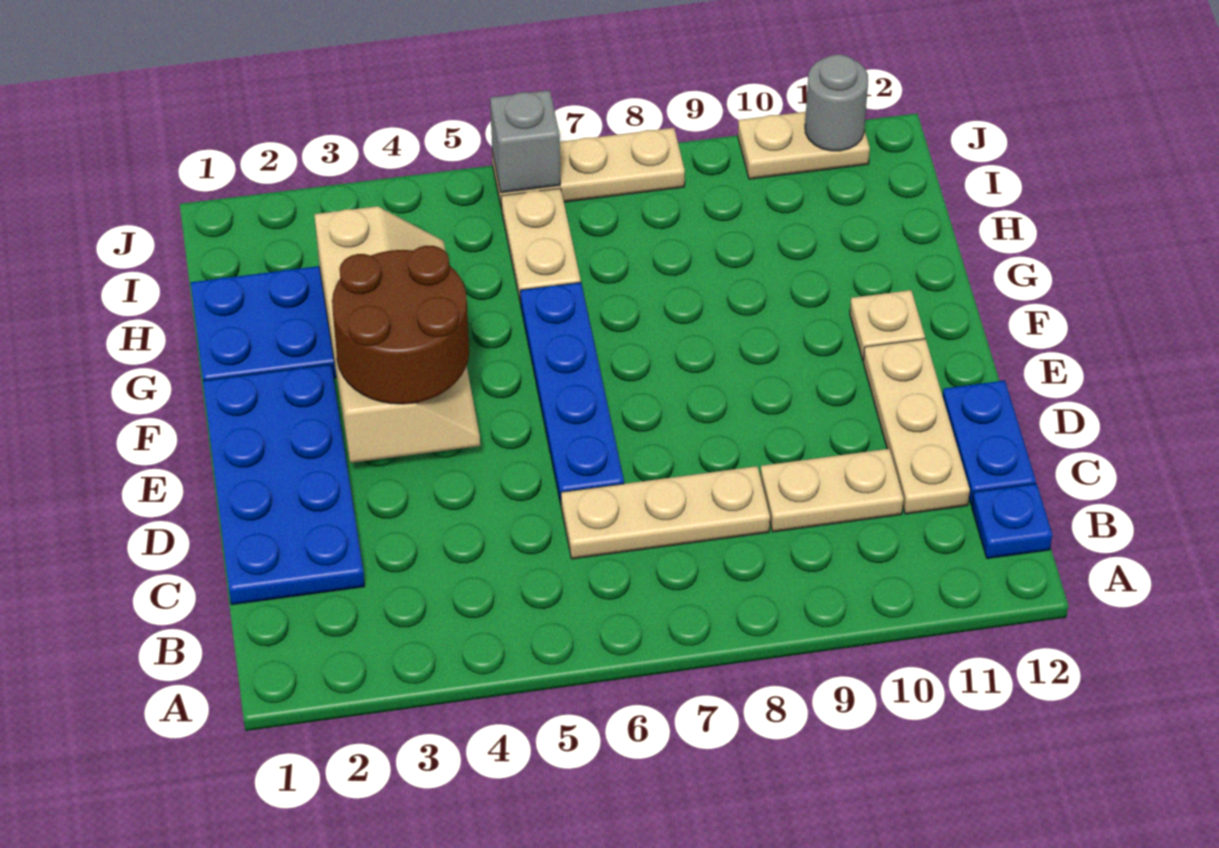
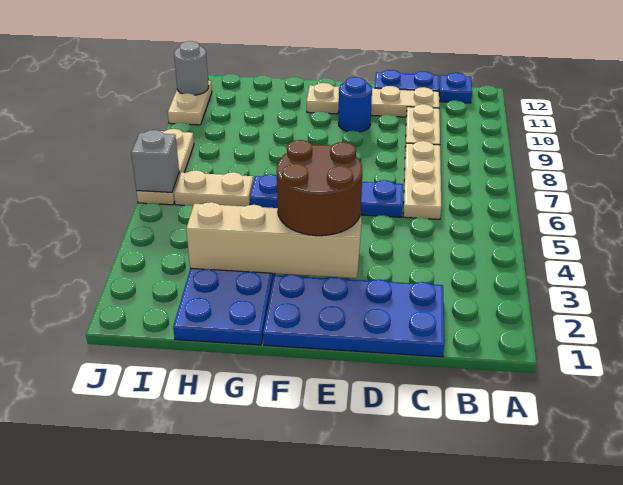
none -> blue round brick E10 level 1

